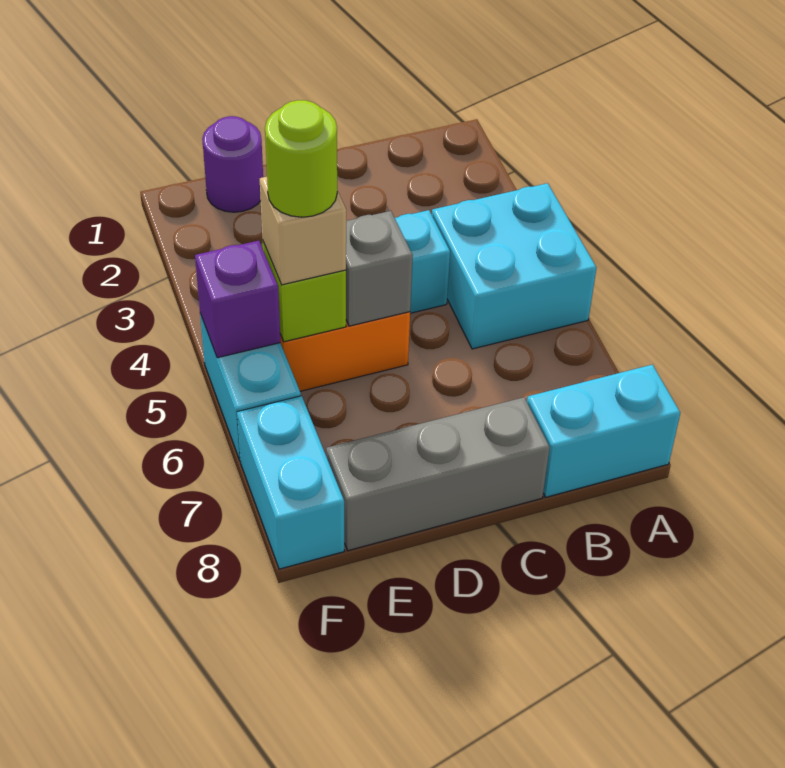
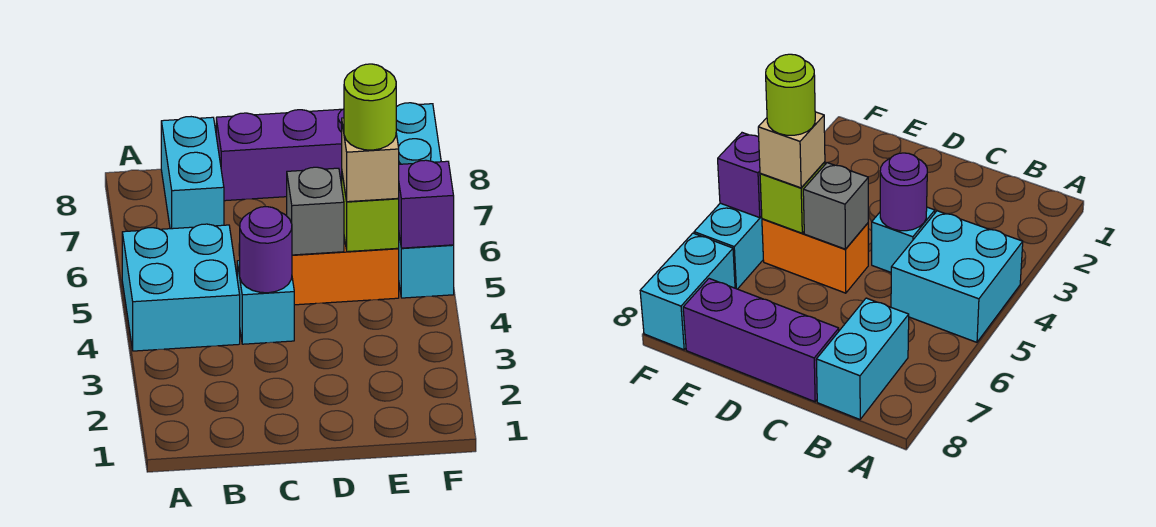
cyan brick A8:B8 level 1 -> cyan brick B7:B8 level 1
grey brick C8:E8 level 1 -> purple brick C8:E8 level 1
purple round brick E1 level 1 -> purple round brick C4 level 2

